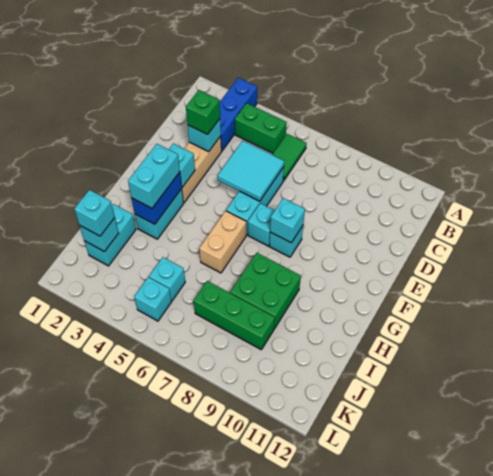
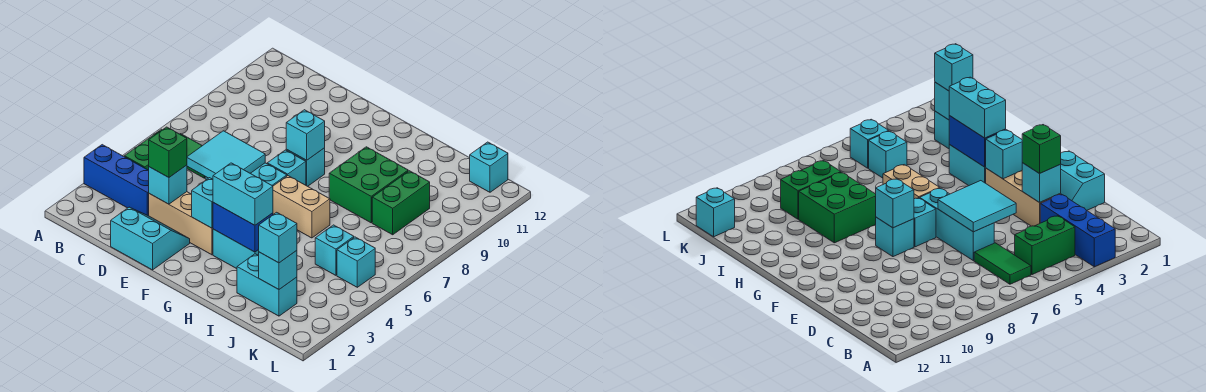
none -> cyan slope D1:E2 level 1 top 1
green brick J7:J9 level 1 -> green brick J8:J9 level 1
none -> cyan brick K12 level 1

